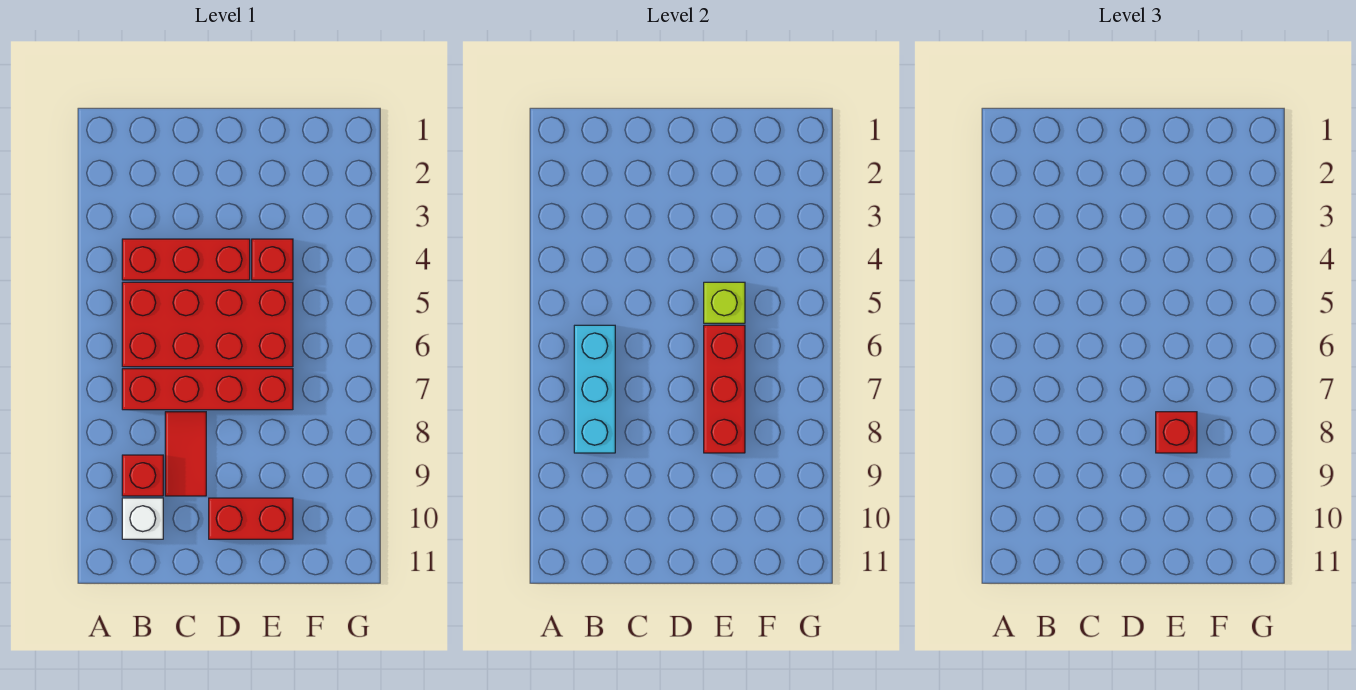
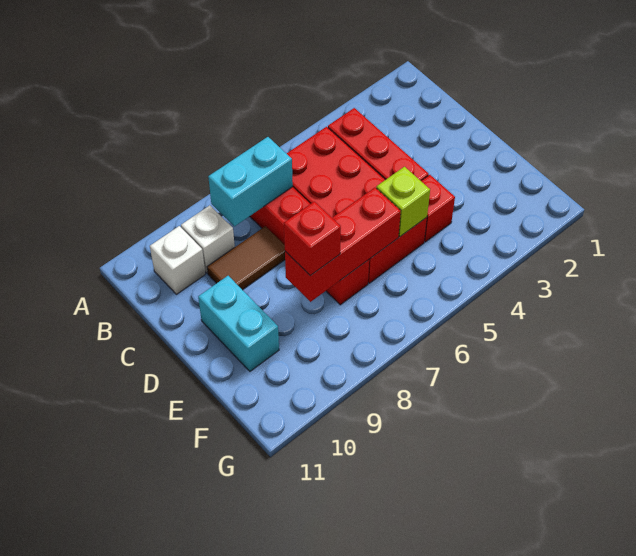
cyan brick B6:B8 level 2 -> cyan brick B7:B8 level 2
red brick B9 level 1 -> white brick B9 level 1
red tile C8:C9 level 1 -> brown tile C8:C9 level 1
red brick D10:E10 level 1 -> cyan brick D10:E10 level 1

